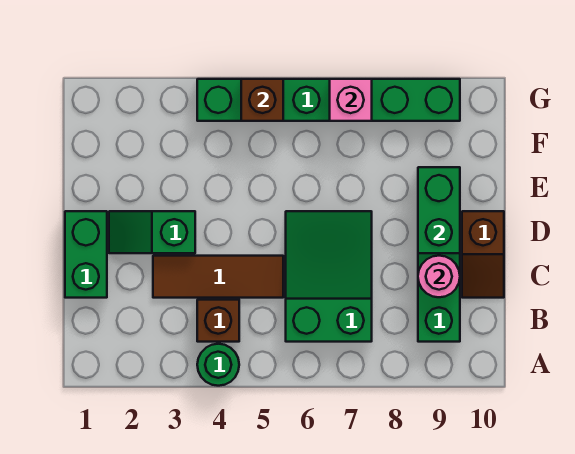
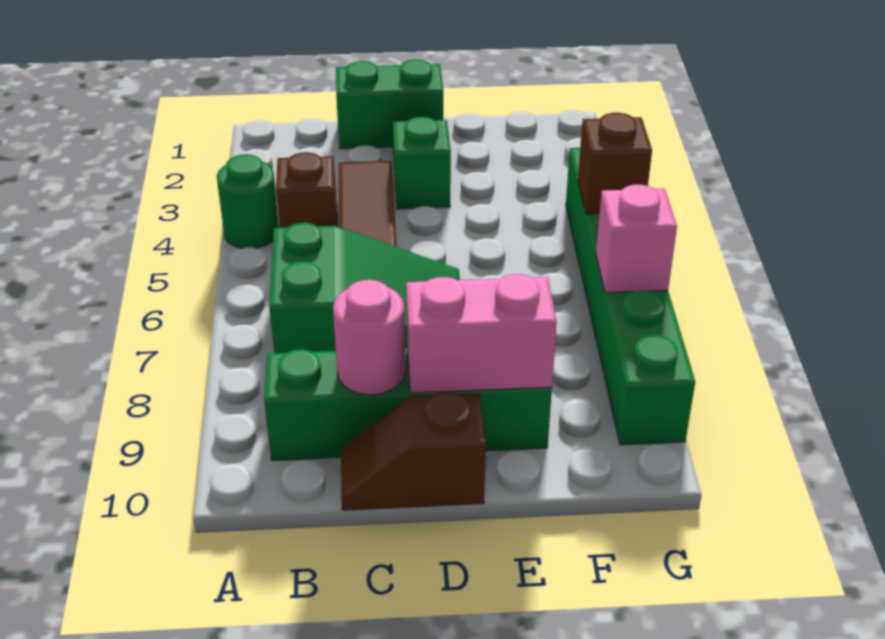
green brick D9:E9 level 2 -> pink brick D9:E9 level 2

